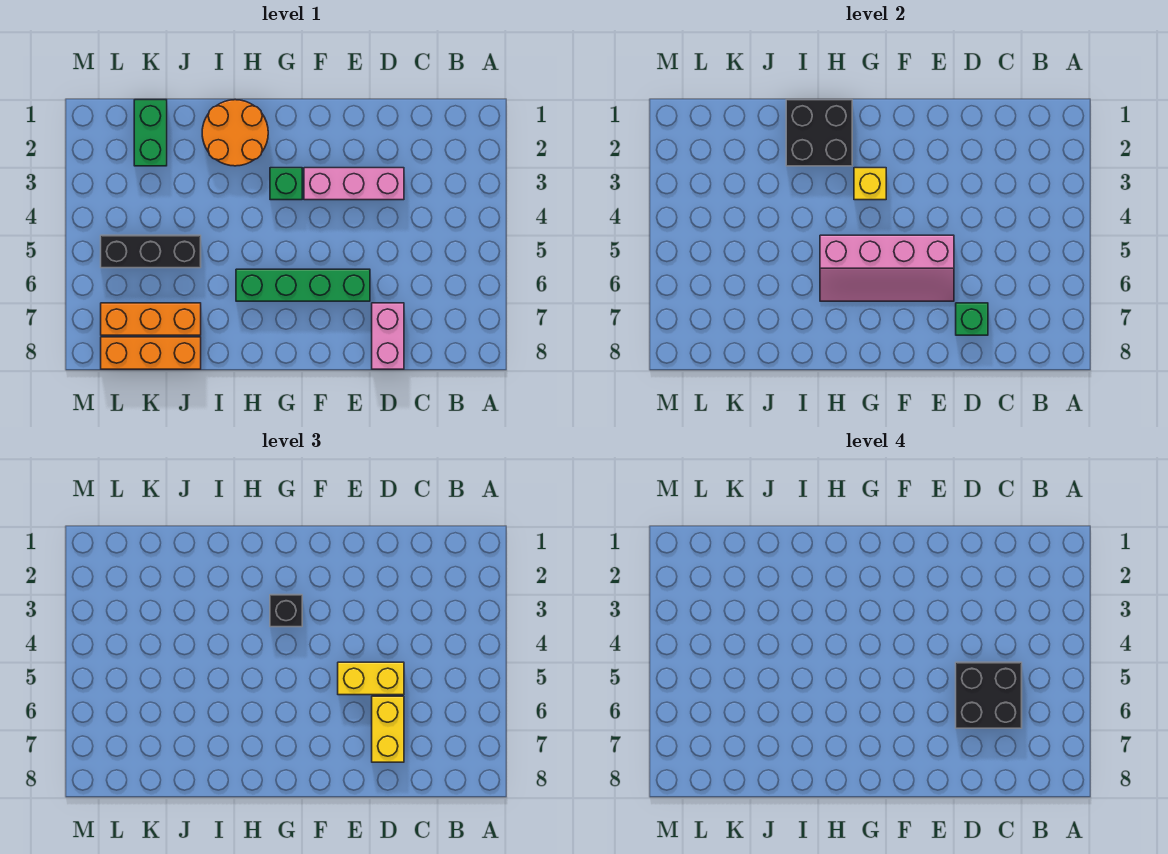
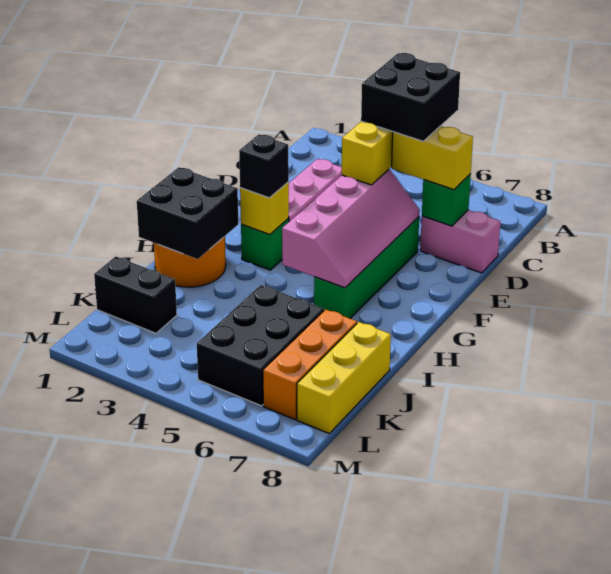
black brick J5:L5 level 1 -> black brick J5:L6 level 1
orange brick J8:L8 level 1 -> yellow brick J8:L8 level 1
green brick K1:K2 level 1 -> black brick K1:K2 level 1

